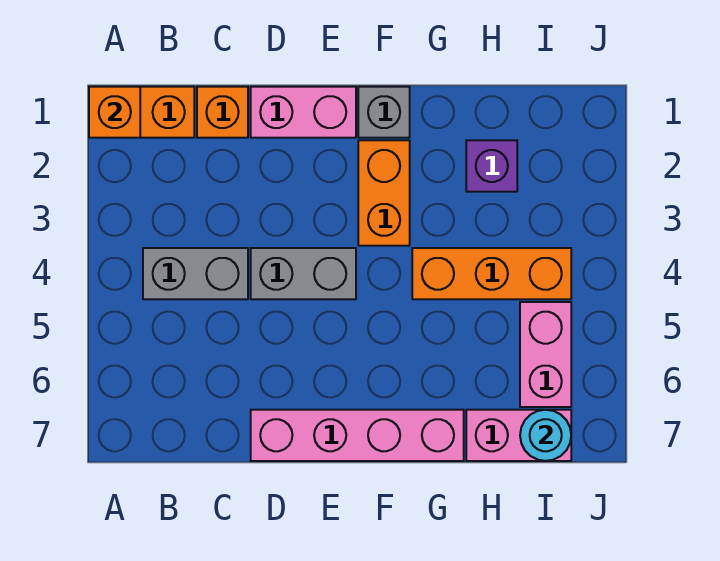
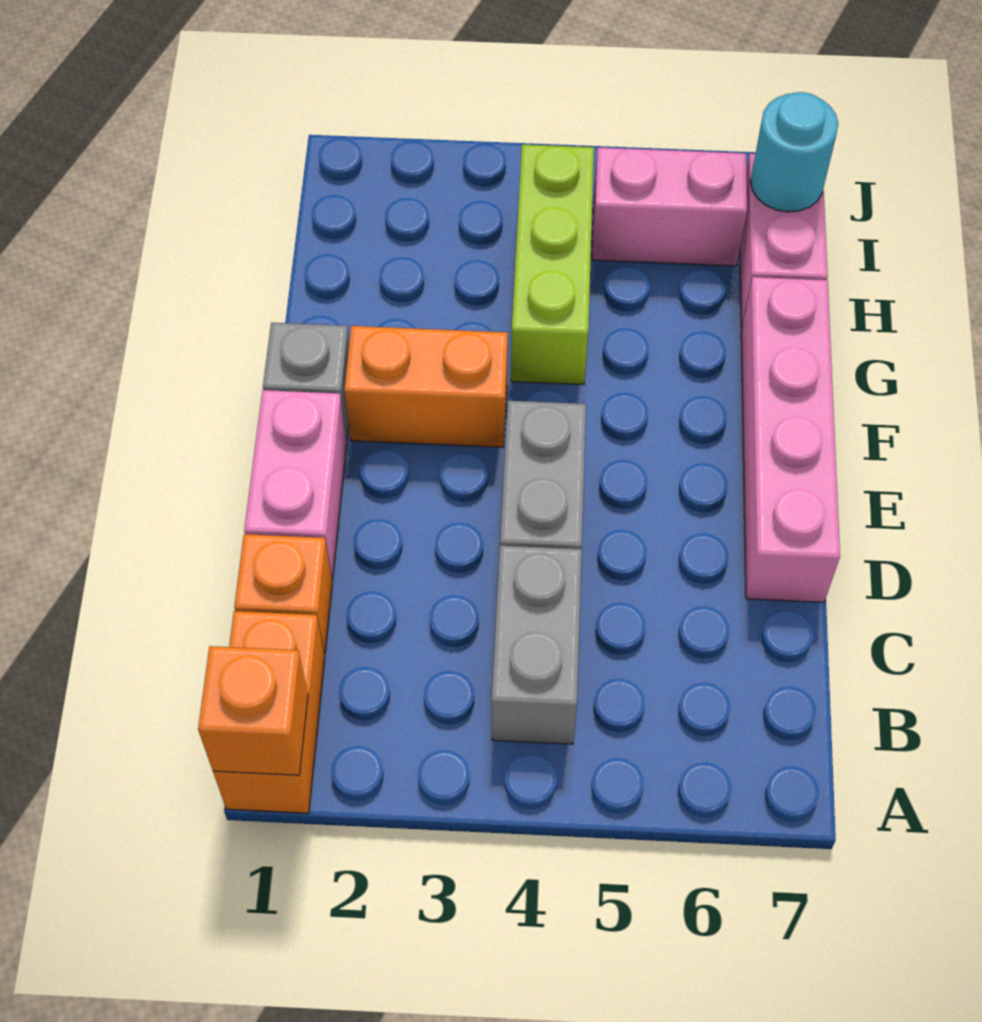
orange brick G4:I4 level 1 -> lime brick G4:I4 level 1
purple brick H2 level 1 -> none

